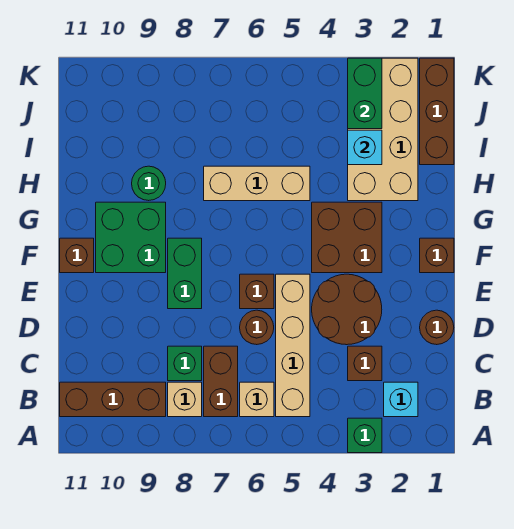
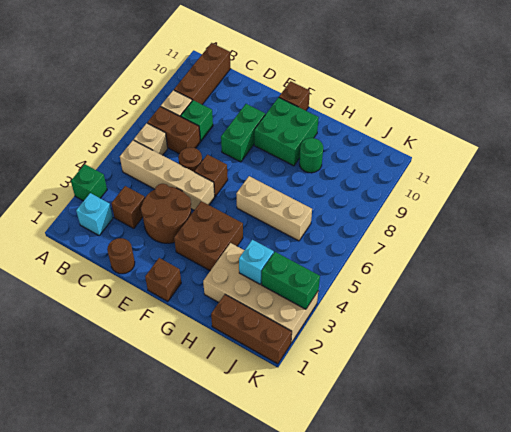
green brick E8:F8 level 1 -> green brick E8:E9 level 1
tan brick H5:H7 level 1 -> tan brick G6:I6 level 1

